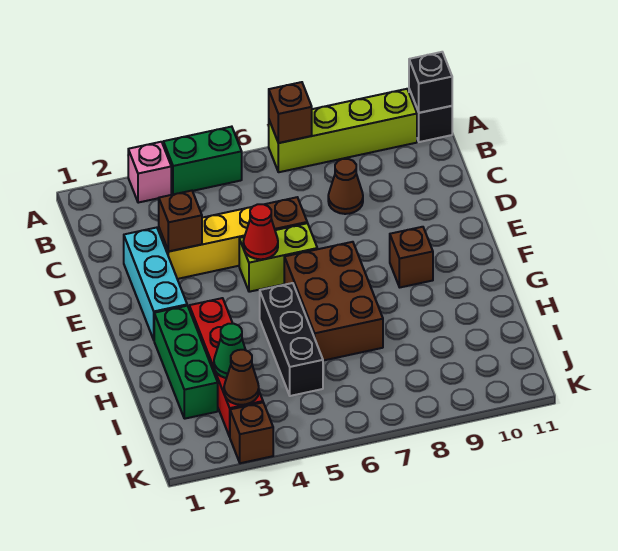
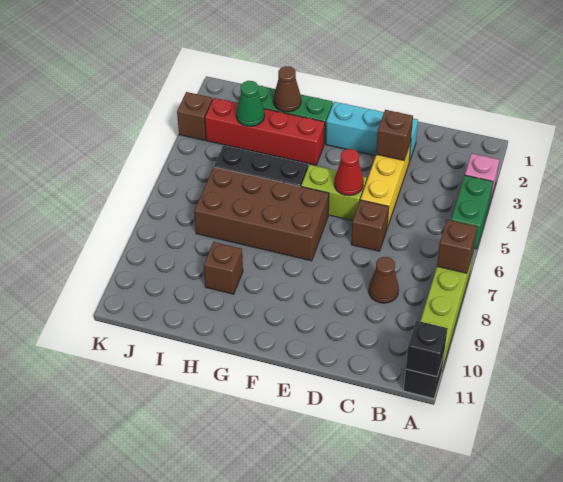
lime brick E5:E6 level 1 -> lime brick E5:F5 level 1
brown brick F6:H7 level 1 -> brown brick F6:I7 level 1
brown brick F9 level 1 -> brown brick H9 level 1
brown cone J3 level 2 -> brown cone H2 level 2

